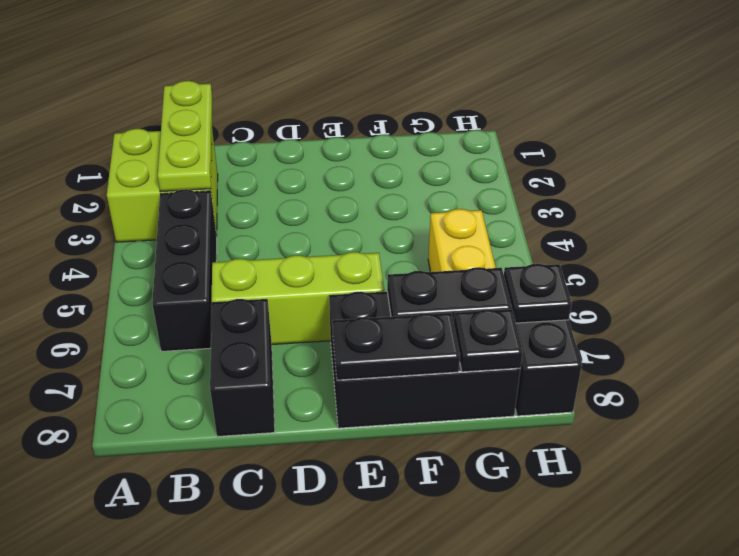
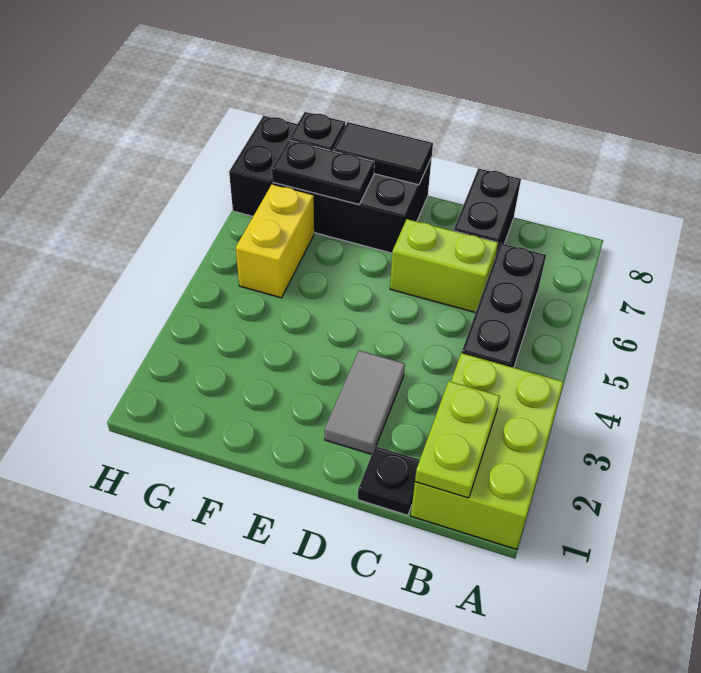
lime brick A2:B3 level 1 -> lime brick A1:B3 level 1
lime plate B1:B3 level 2 -> lime plate B1:B2 level 2
lime brick C6:E6 level 1 -> lime brick C6:D6 level 1
none -> grey tile D2:D3 level 1
black plate E8:F8 level 2 -> black tile E8:F8 level 2
black plate H7 level 2 -> black plate C1 level 1

